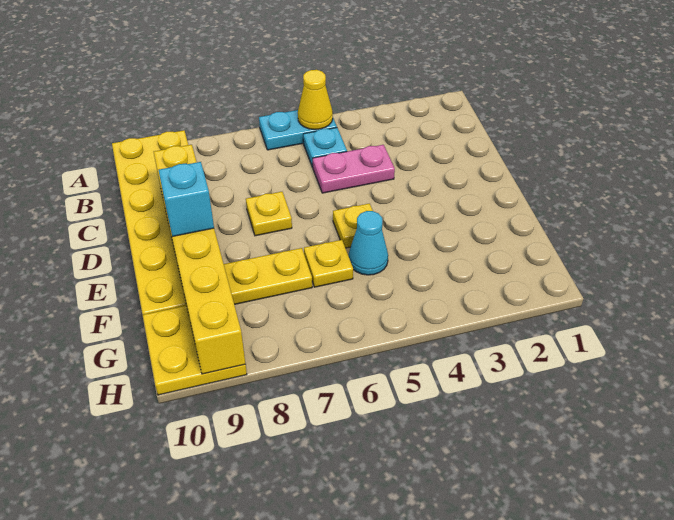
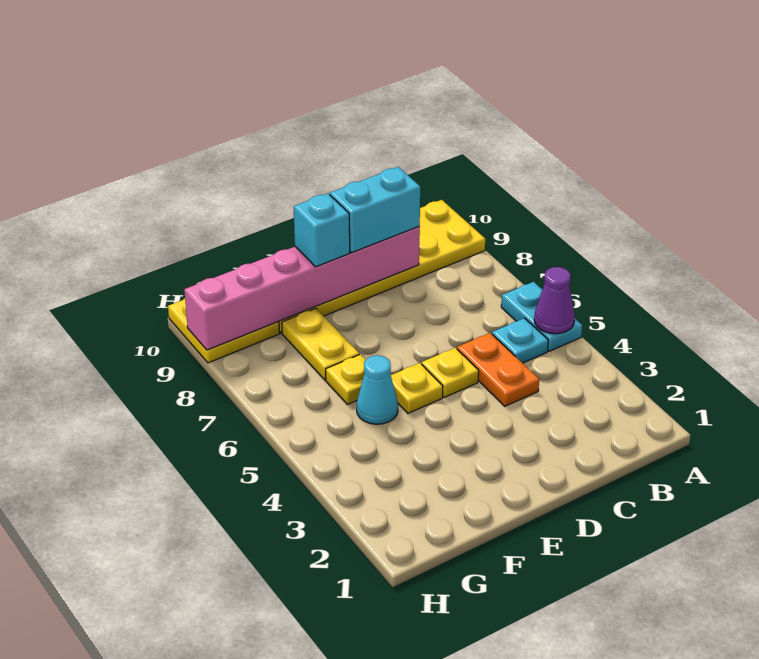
yellow cone A5 level 2 -> purple cone A5 level 2
pink plate C4:C5 level 1 -> orange plate C4:C5 level 1
yellow brick C9:H9 level 2 -> pink brick C9:H9 level 2
none -> cyan brick C9:D9 level 3
yellow plate D7 level 1 -> yellow plate D5 level 1

